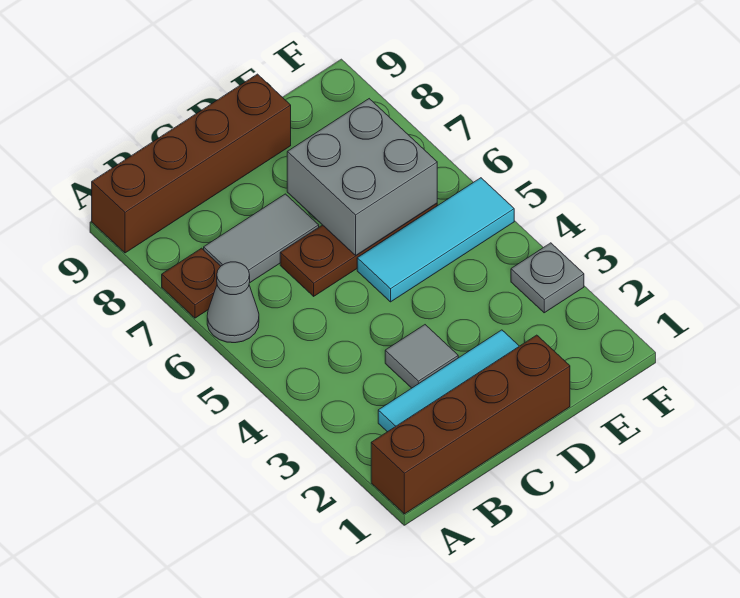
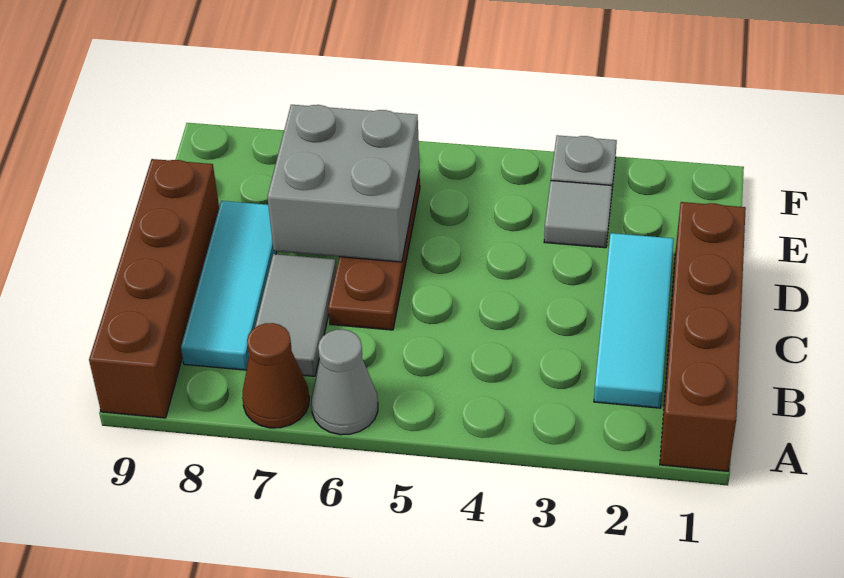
brown plate A7 level 1 -> brown cone A7 level 1
grey tile C3 level 1 -> grey tile E3 level 1
cyan tile D5:F5 level 1 -> cyan tile B8:D8 level 1

